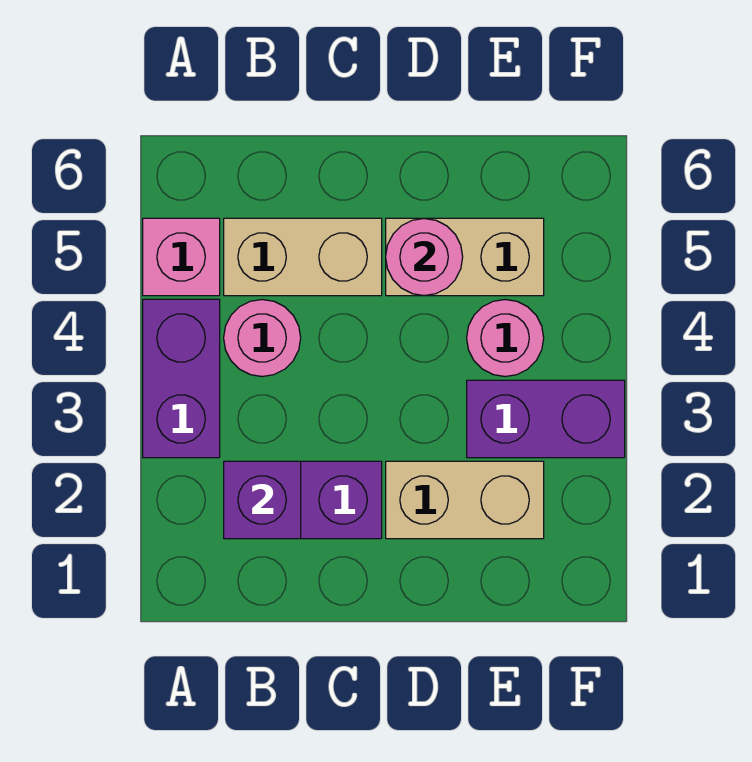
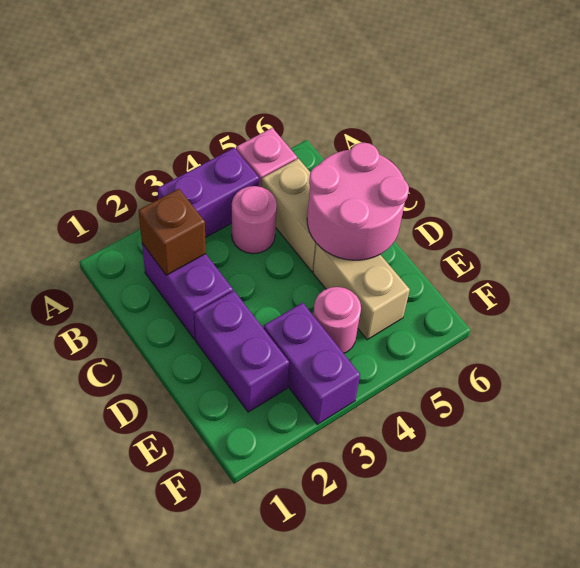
purple brick B2 level 2 -> brown brick B2 level 2
tan brick D2:E2 level 1 -> purple brick D2:E2 level 1
pink round brick D5 level 2 -> pink round brick C5:D6 level 2

